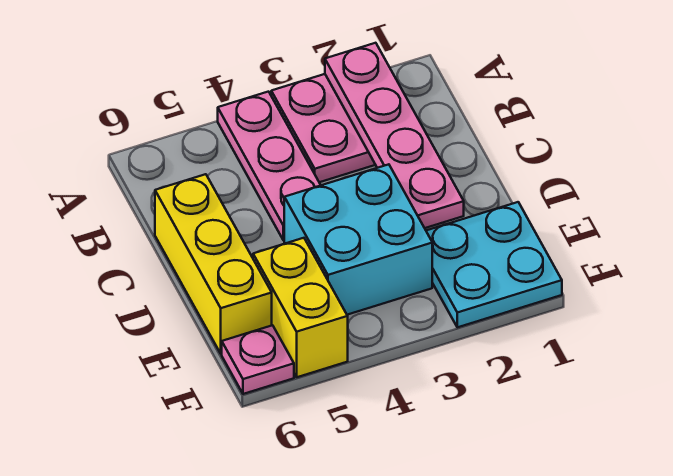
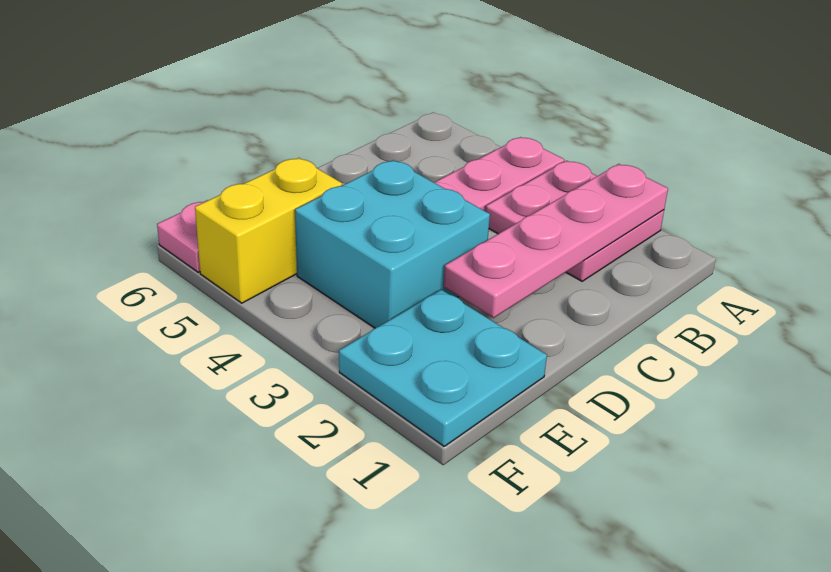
yellow brick C6:E6 level 1 -> none

